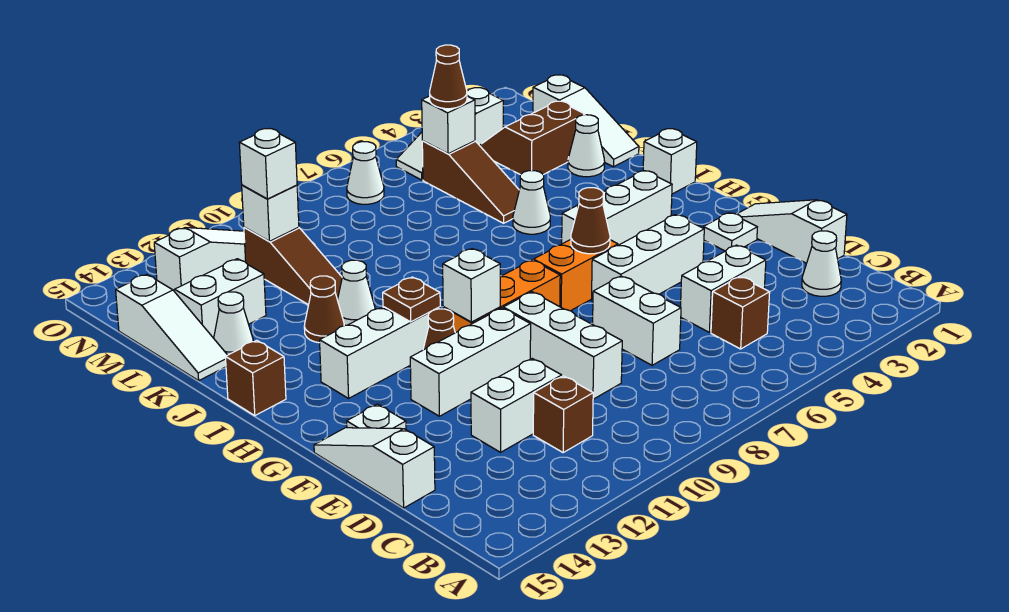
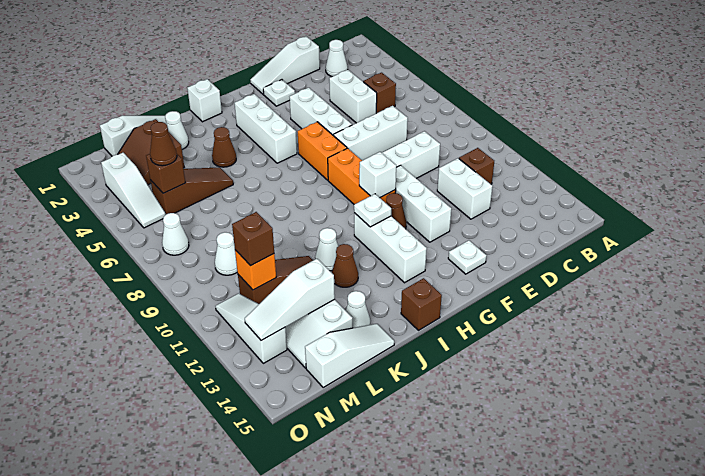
white brick D7:E7 level 1 -> white brick D7:F7 level 1
white slope D15:F15 level 1 top D -> white slope L13:N13 level 2 top L
brown cone G6 level 2 -> brown cone J4 level 1
brown plate H11 level 2 -> white plate H11 level 2
white cone J5 level 1 -> white cone M9 level 1
white brick M5 level 2 -> brown brick M5 level 2
white brick M11 level 2 -> orange brick M11 level 2
white brick M11 level 3 -> brown brick M11 level 3

